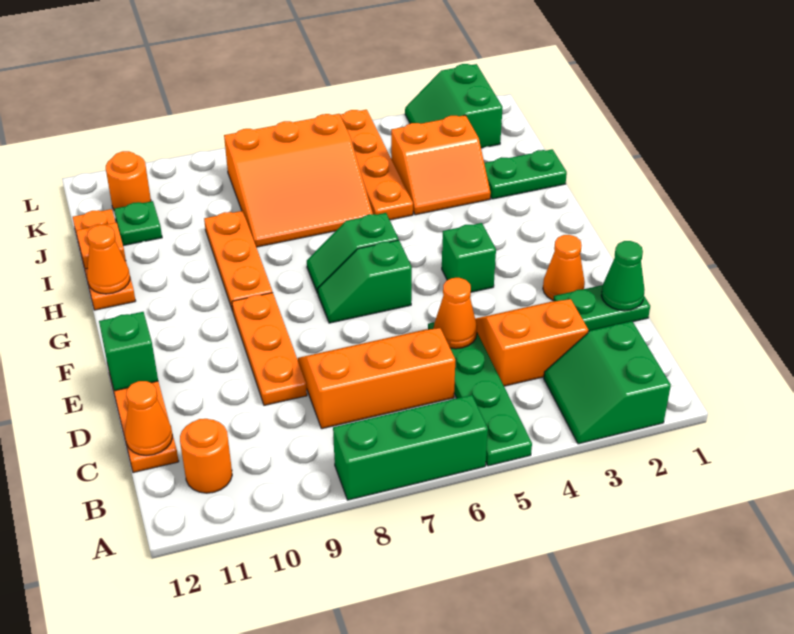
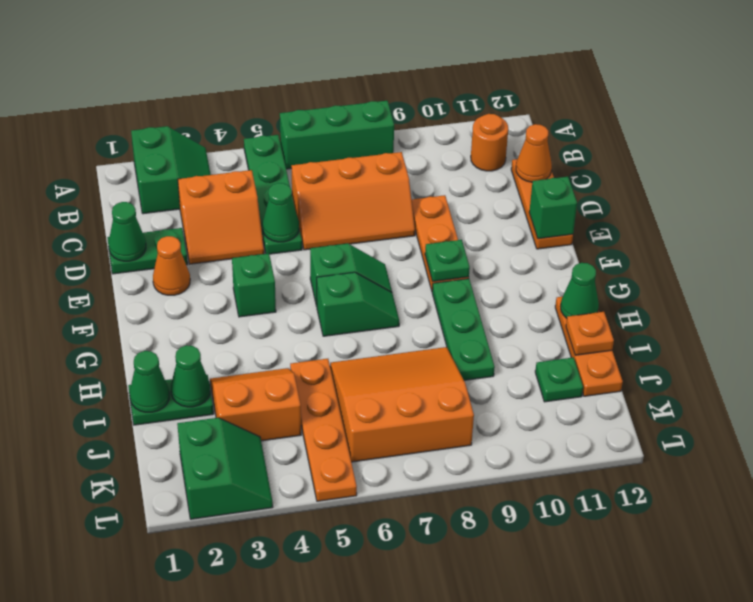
orange cone D5 level 2 -> green cone D5 level 2
none -> green plate F9 level 2
orange plate G9:I9 level 1 -> green plate G9:I9 level 1
orange cone H12 level 2 -> green cone H12 level 2
none -> green cone I1 level 2
none -> green cone I2 level 2
orange round brick K11 level 1 -> none

